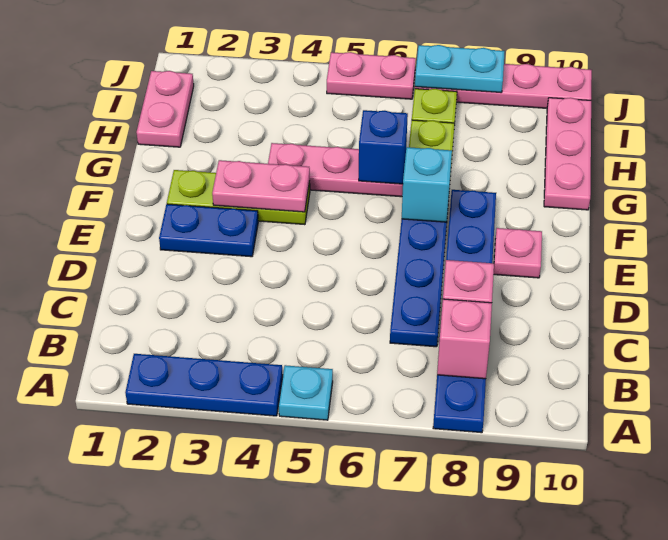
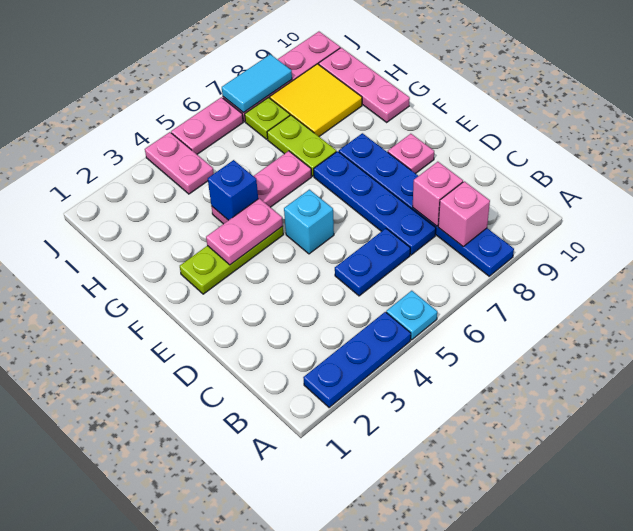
blue plate E2:E3 level 1 -> blue plate C5:C6 level 1
cyan brick F7 level 2 -> cyan brick E5 level 1
blue brick G6 level 2 -> blue brick G4 level 2
pink plate H1:I1 level 1 -> pink plate I4:J4 level 1
none -> yellow tile H8:I9 level 1
cyan plate J7:J8 level 2 -> cyan tile J7:J8 level 2

